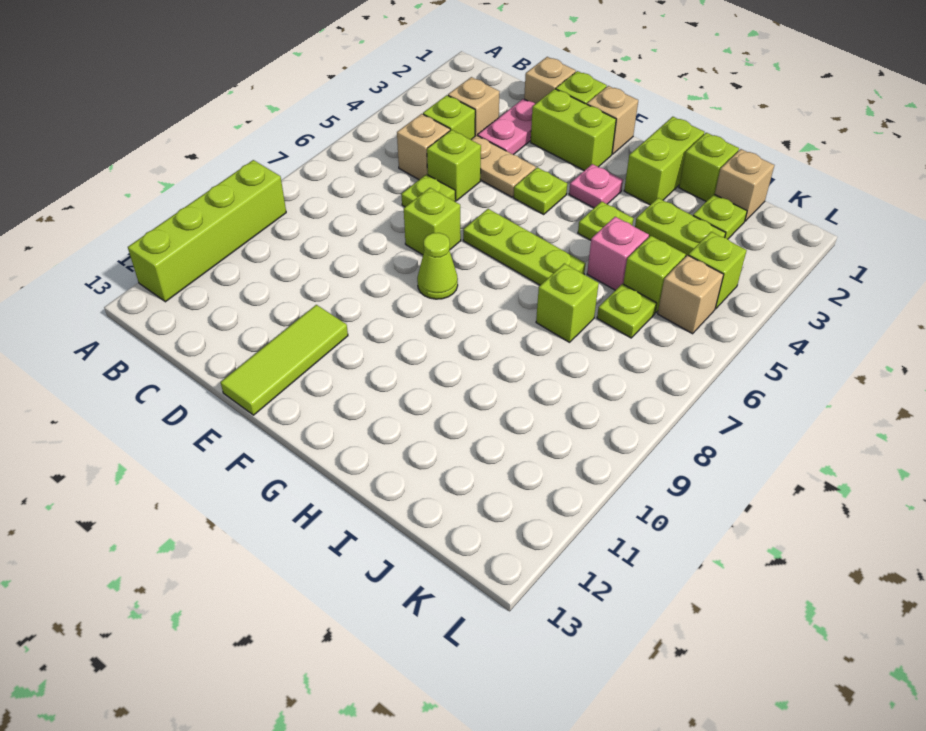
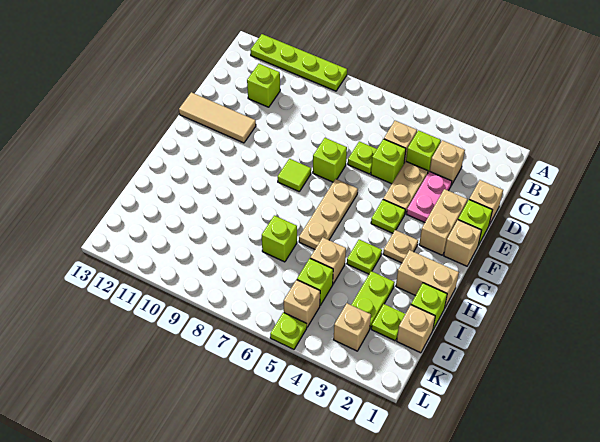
lime brick A9:A12 level 1 -> lime plate A9:A12 level 1
pink plate D2:D3 level 1 -> pink plate D3:E3 level 1
lime brick E2:F2 level 1 -> tan brick E2:F2 level 1
lime tile E11:E13 level 1 -> tan tile E11:E13 level 1
lime plate F6:H6 level 1 -> tan plate F6:H6 level 1
lime cone F8 level 1 -> lime tile F8 level 1
pink plate G3 level 1 -> tan plate G3 level 1
lime brick H1:H2 level 1 -> tan brick H1:H2 level 1
pink brick I5 level 1 -> tan brick I5 level 1
lime plate J6 level 1 -> lime plate L5 level 1
none -> tan brick K3 level 1
lime brick K4 level 1 -> lime brick C11 level 1

